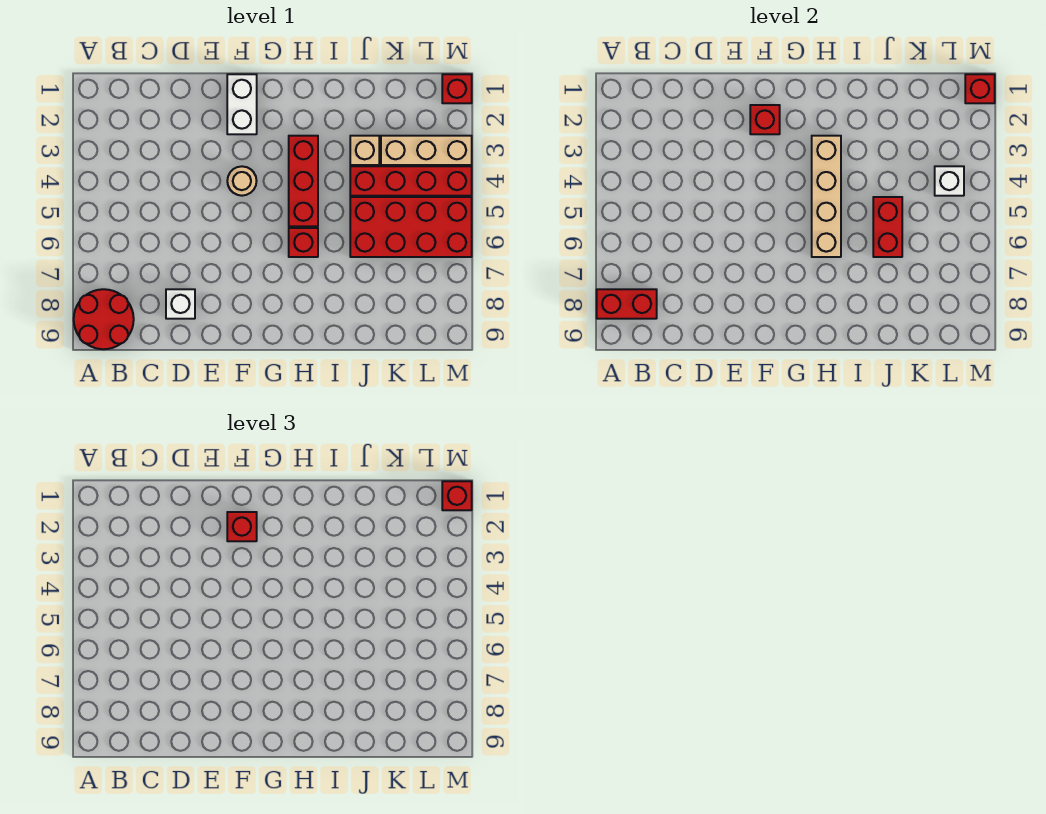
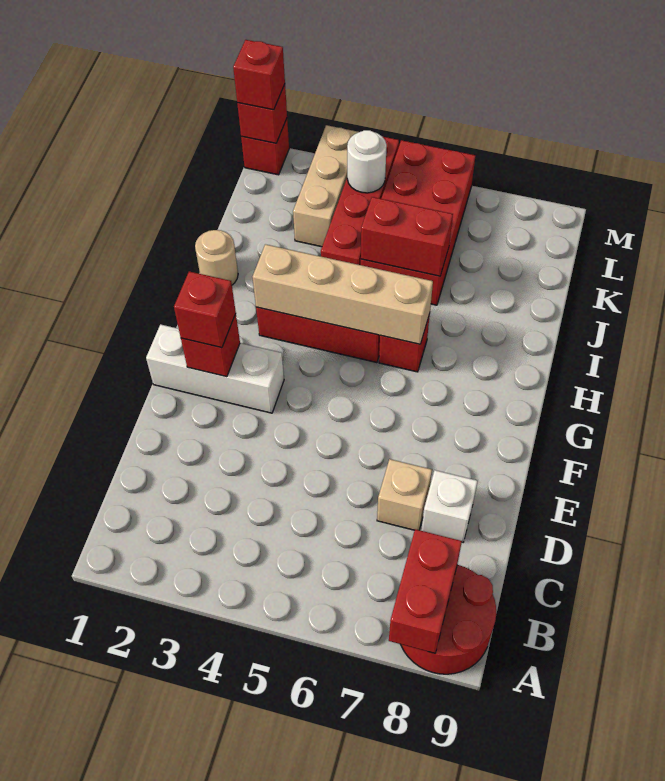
white brick F1:F2 level 1 -> white brick F1:F3 level 1
tan round brick F4 level 1 -> tan round brick I1 level 1
tan brick J3 level 1 -> tan brick D7 level 1
white brick L4 level 2 -> white round brick L4 level 2

